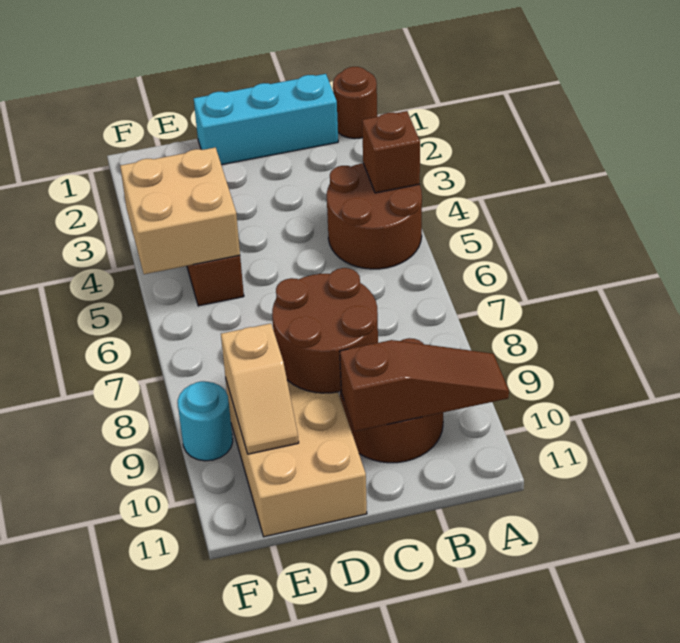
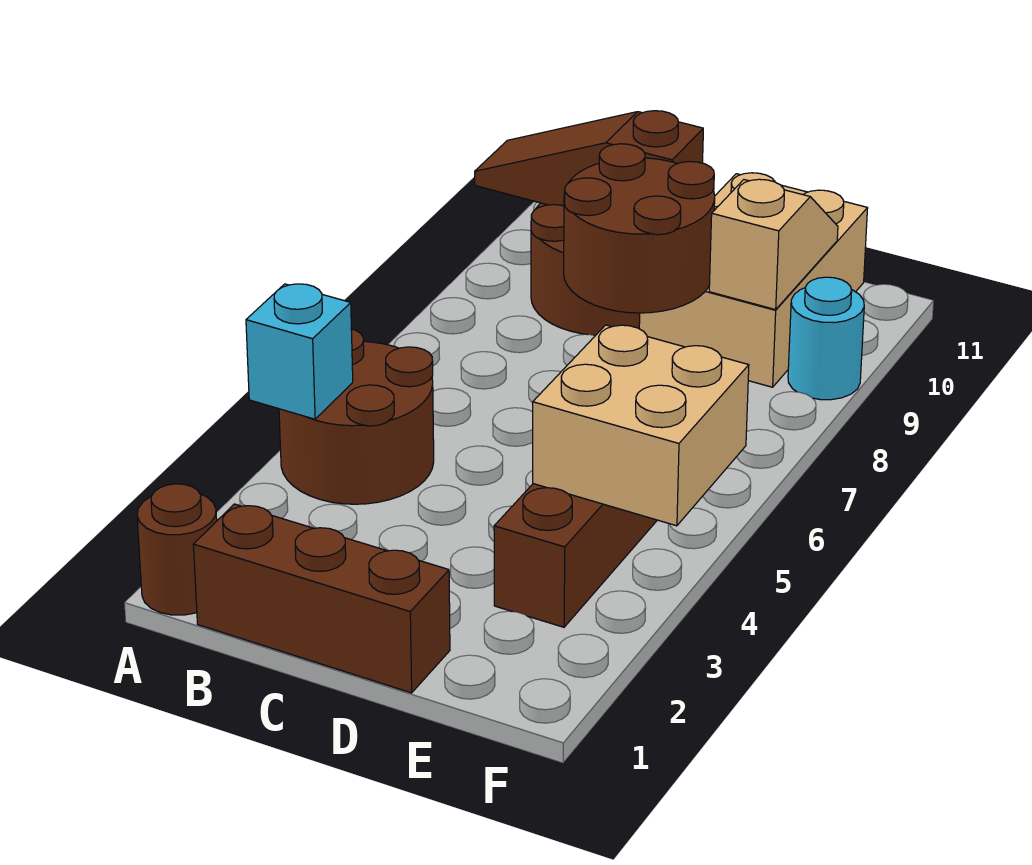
brown brick A4 level 2 -> cyan brick A4 level 2
cyan brick B1:D1 level 1 -> brown brick B1:D1 level 1

